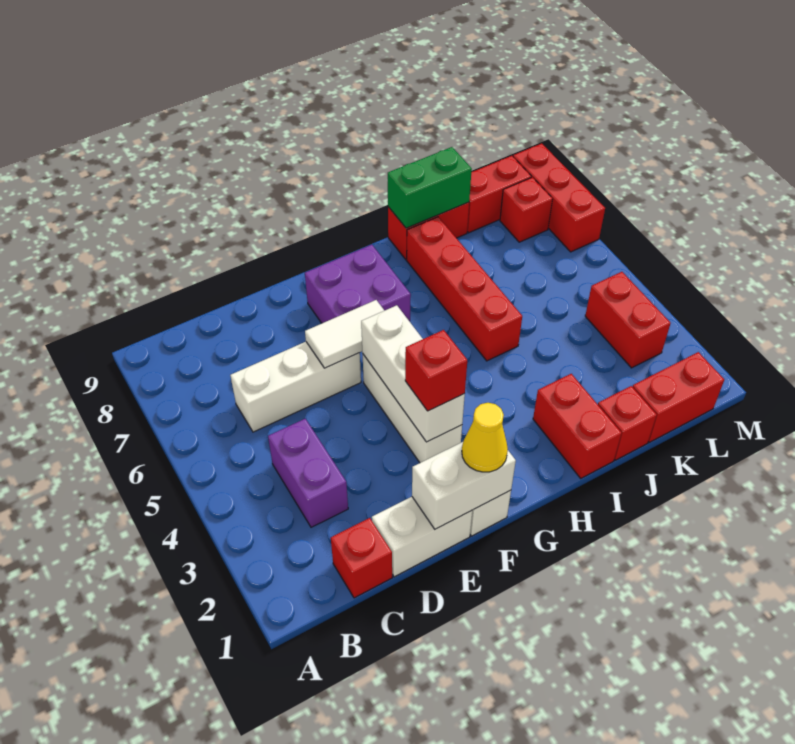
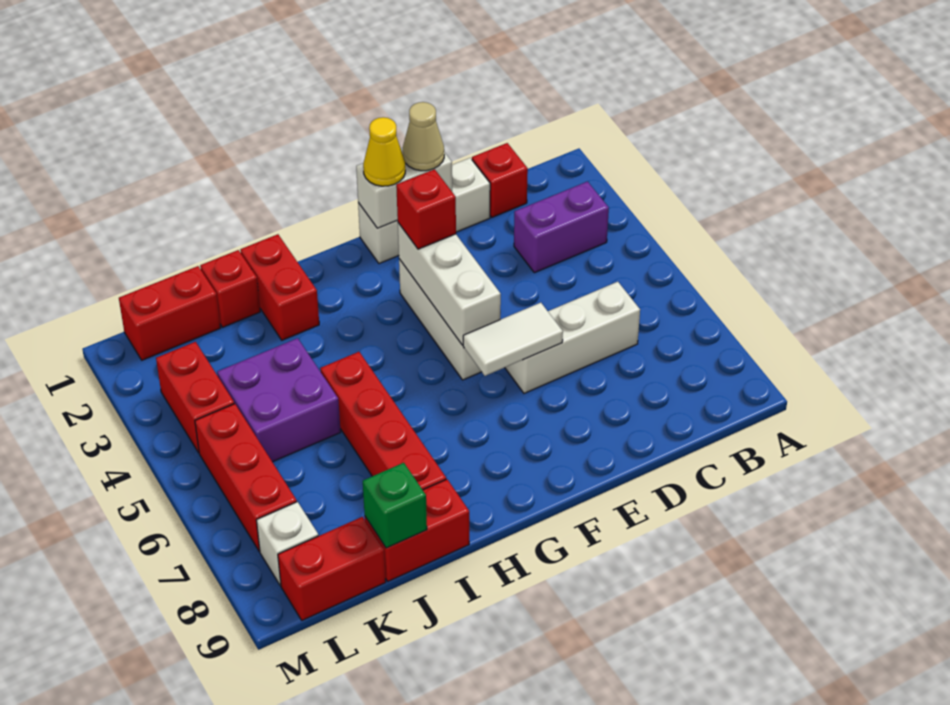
purple brick C3:C4 level 1 -> purple brick B3:C3 level 1
none -> tan cone E1 level 3
purple brick F7:G8 level 1 -> purple brick J4:K5 level 1
green brick I9:J9 level 2 -> green brick J9 level 2
red brick L8 level 1 -> white brick L8 level 1
red brick M7:M9 level 1 -> red brick L5:L7 level 1

